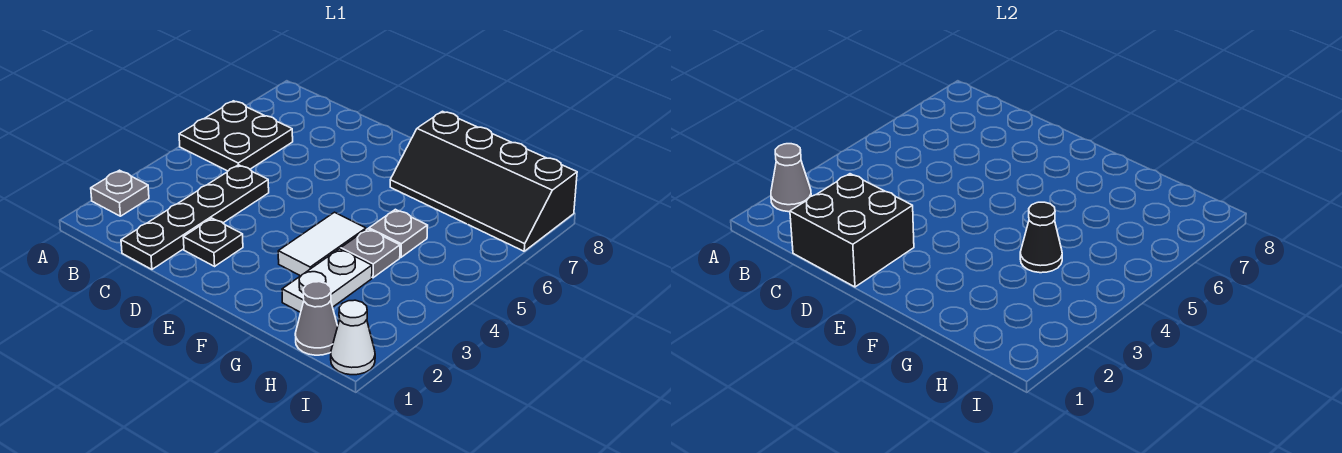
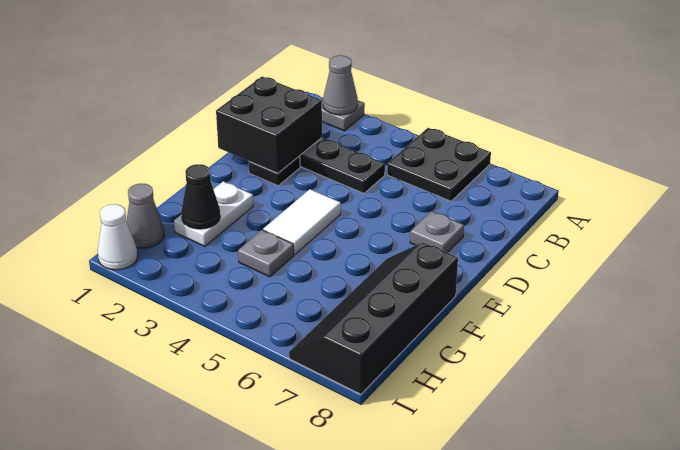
white tile F3:F4 level 1 -> white tile E4:F4 level 1
white plate G2:G3 level 1 -> white plate F2:G2 level 1
black cone G4 level 2 -> black cone G2 level 2
grey plate G5 level 1 -> grey plate D7 level 1

